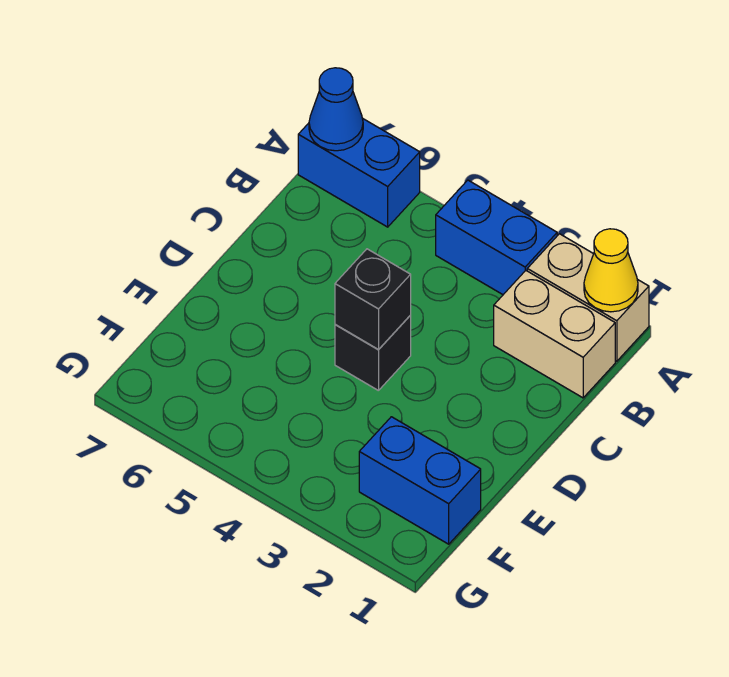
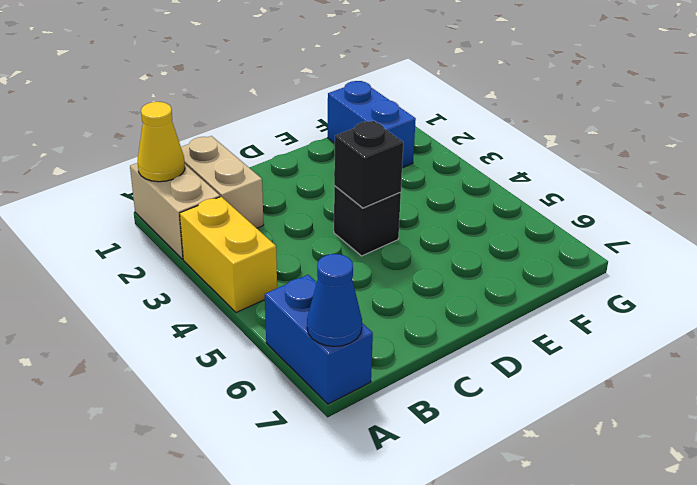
blue brick A3:A4 level 1 -> yellow brick A3:A4 level 1

